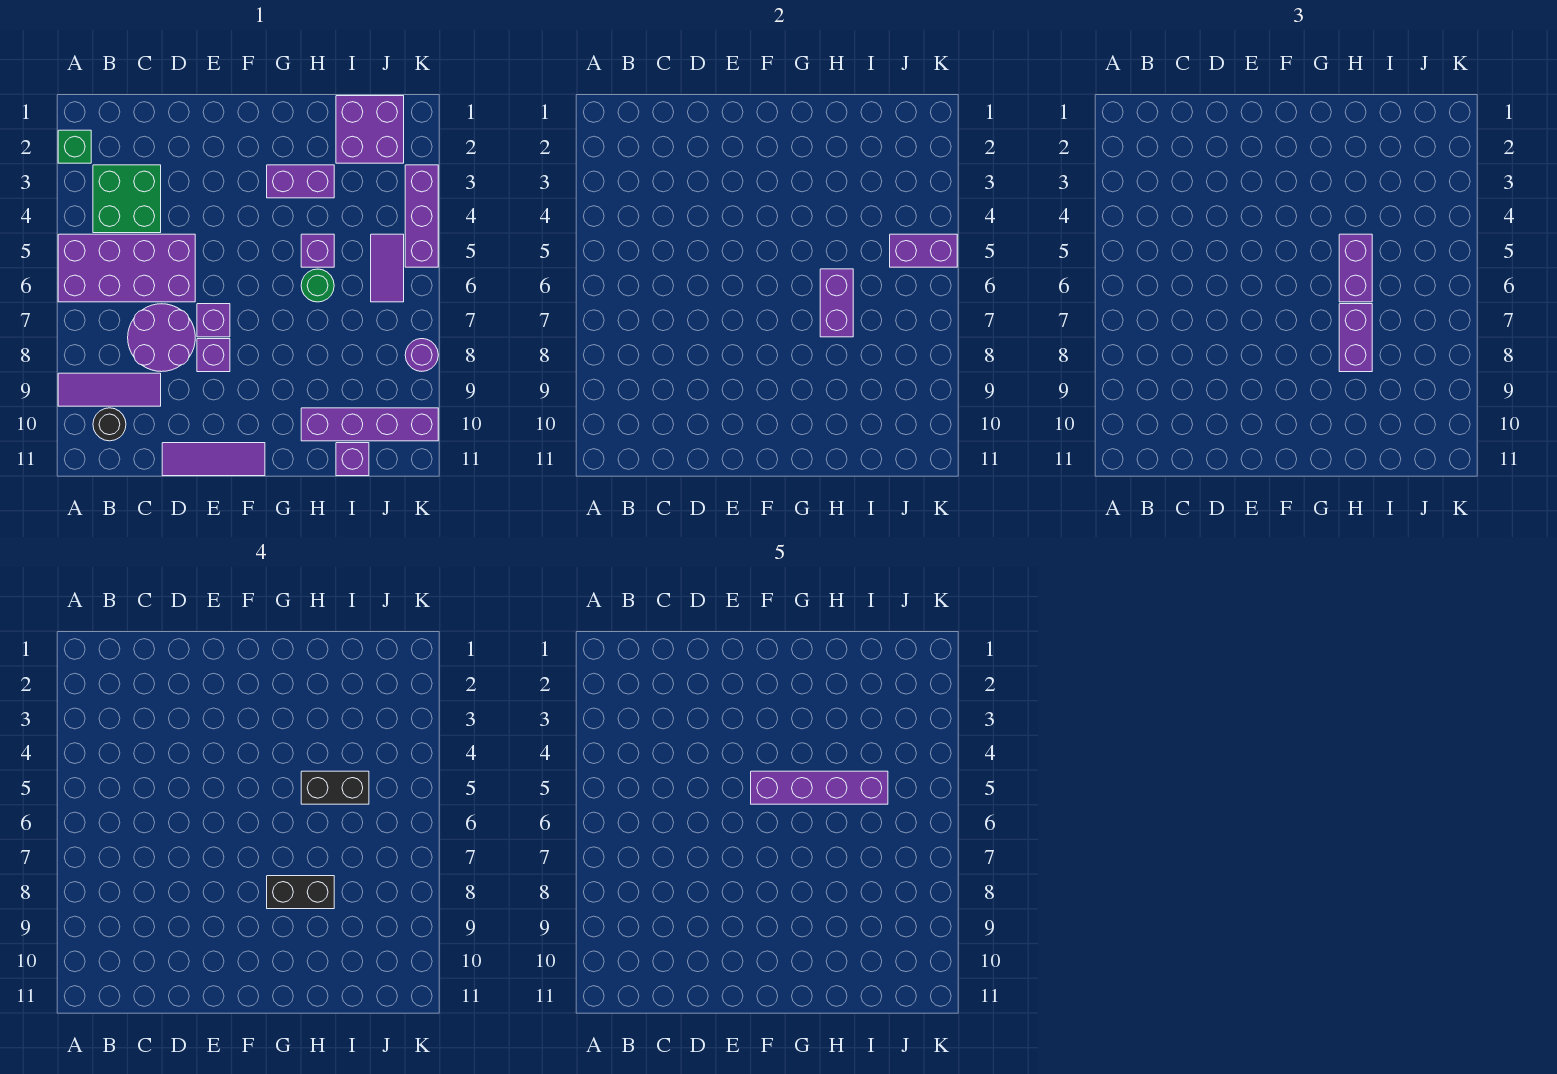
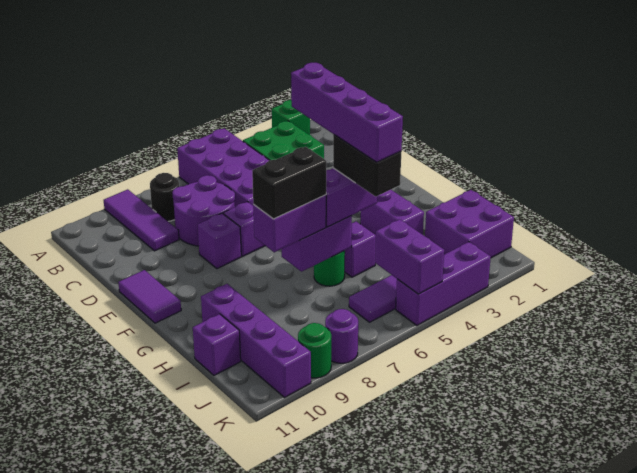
black round brick B10 level 1 -> black round brick B8 level 1
purple tile D11:F11 level 1 -> purple tile E11:F11 level 1
black brick G8:H8 level 4 -> black brick H7:H8 level 4
none -> green round brick K9 level 1

